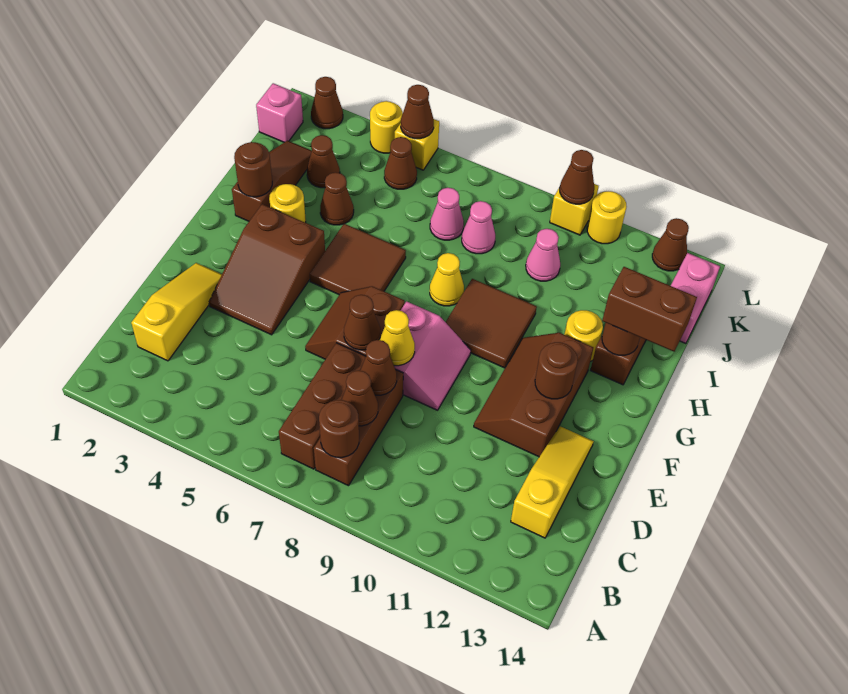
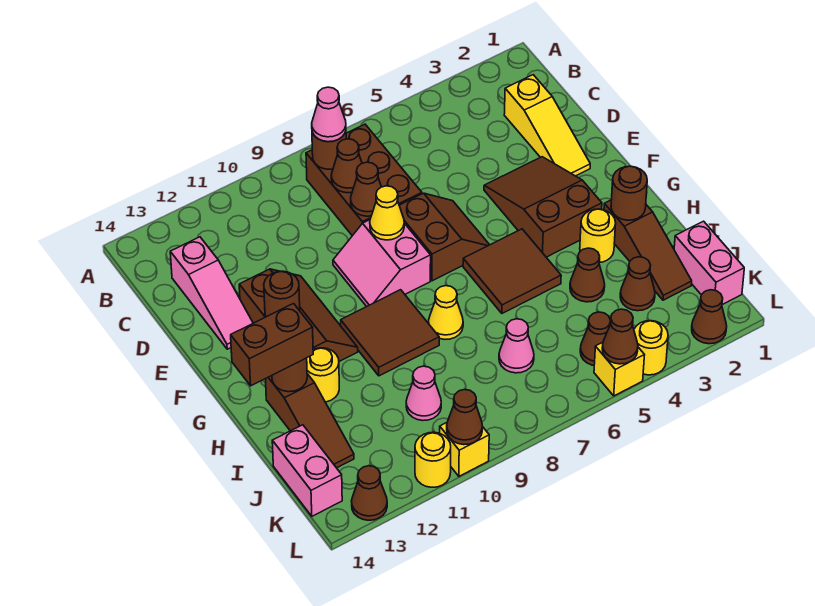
yellow slope C13:E13 level 1 top C -> pink slope C13:E13 level 1 top C
brown cone E7 level 2 -> none
pink cone J8 level 1 -> pink cone B8 level 3
pink brick K1 level 1 -> pink brick J1:K1 level 1

